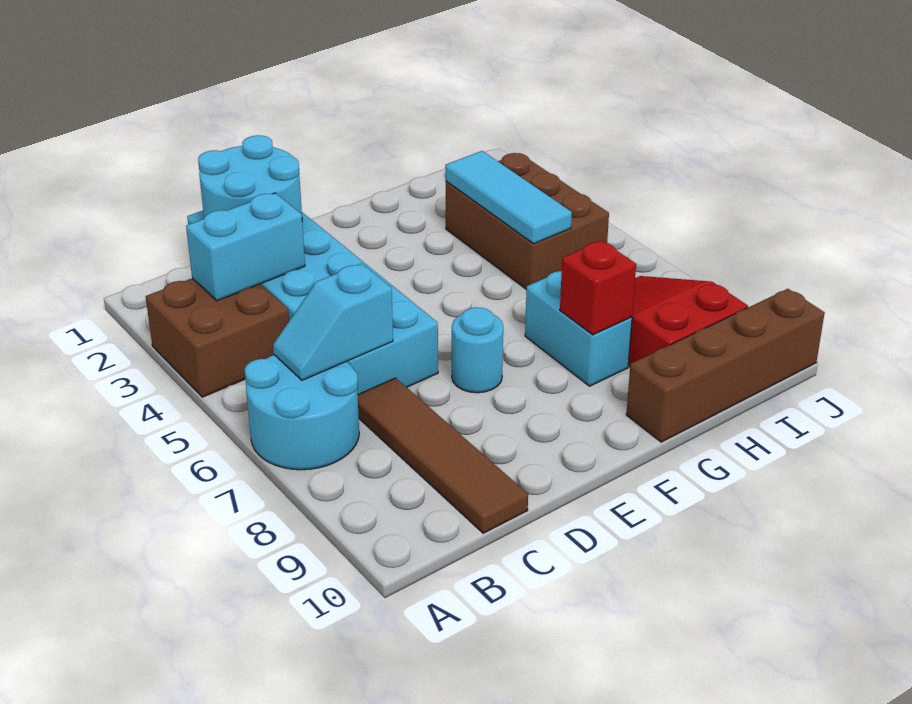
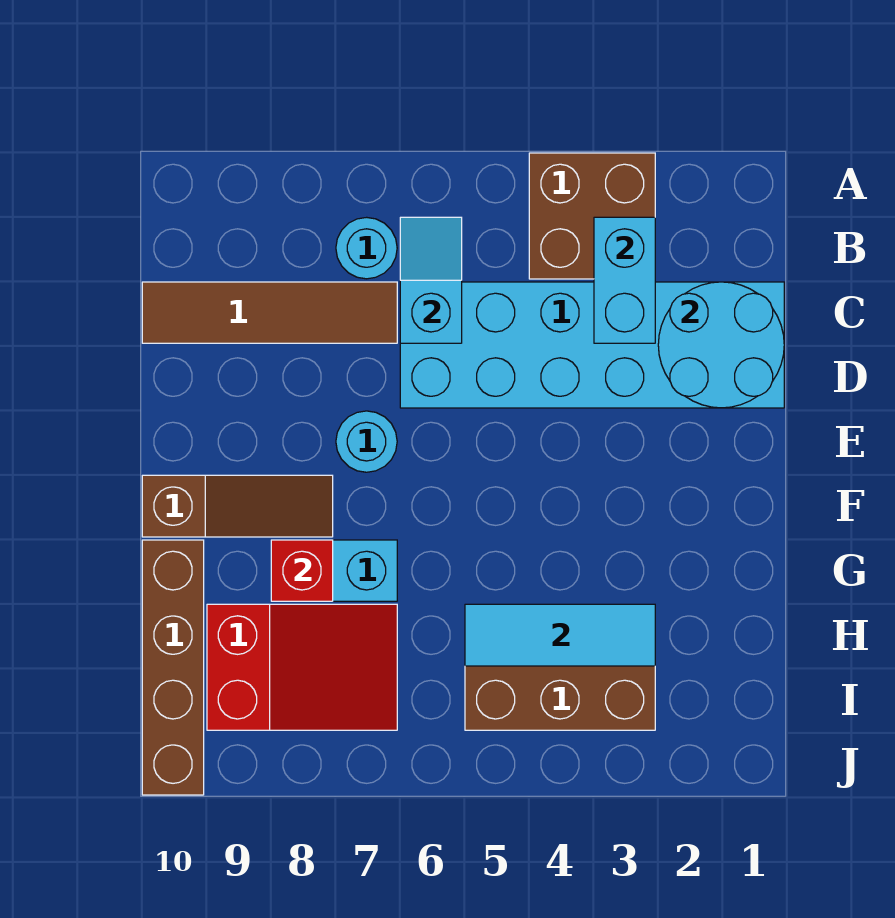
cyan round brick A6:B7 level 1 -> cyan round brick B7 level 1
none -> brown slope F8:F10 level 1 top 10

